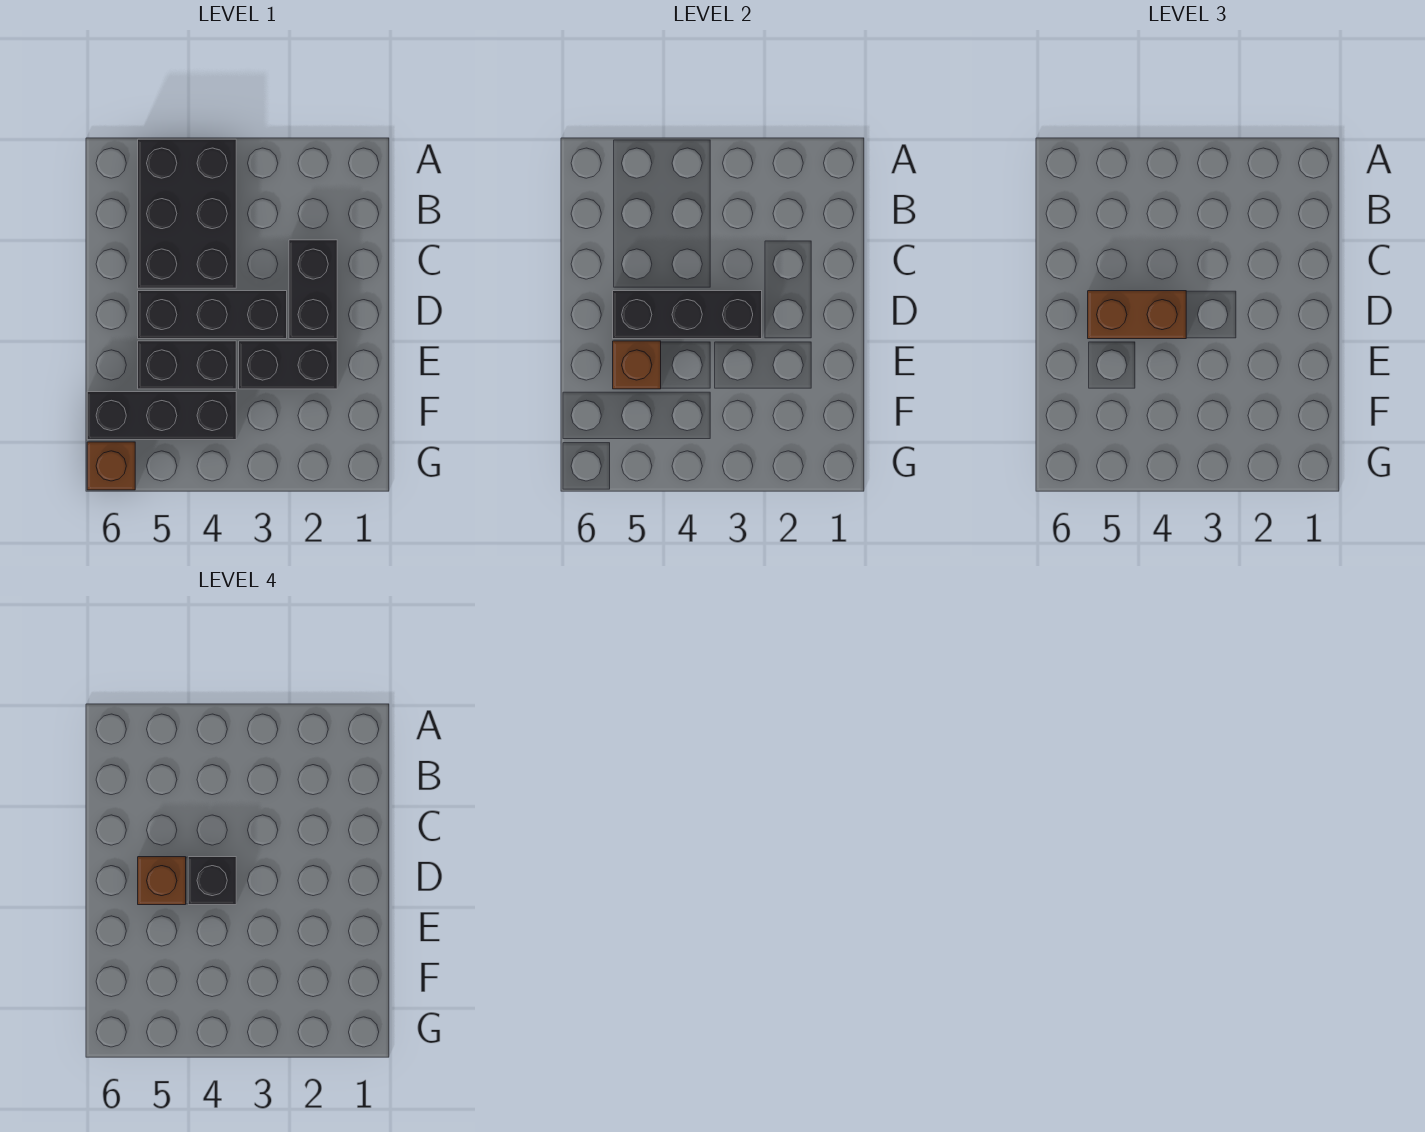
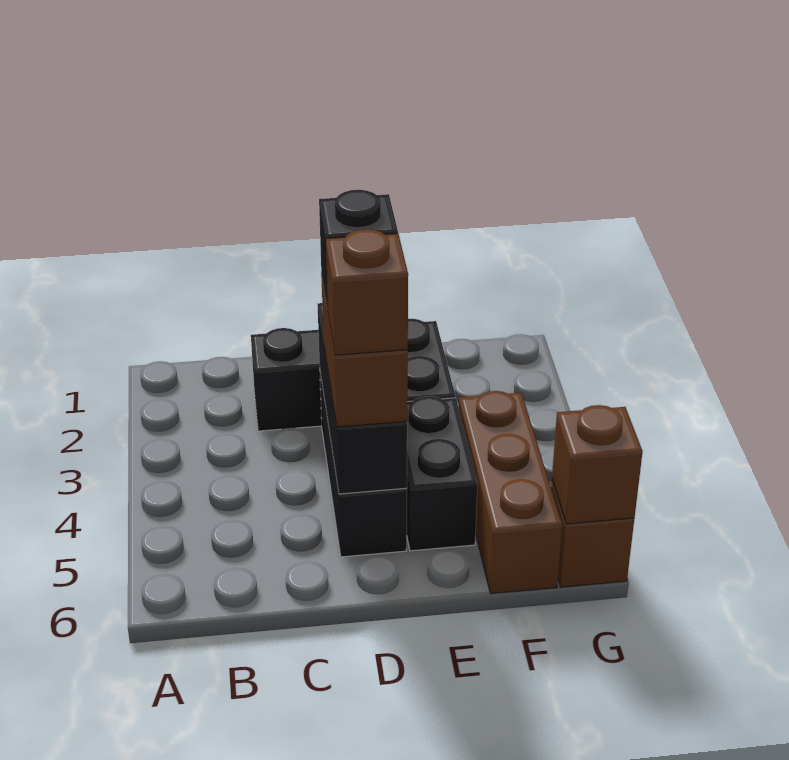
black brick A4:C5 level 1 -> none
brown brick E5 level 2 -> brown brick G6 level 2
black brick F4:F6 level 1 -> brown brick F4:F6 level 1

